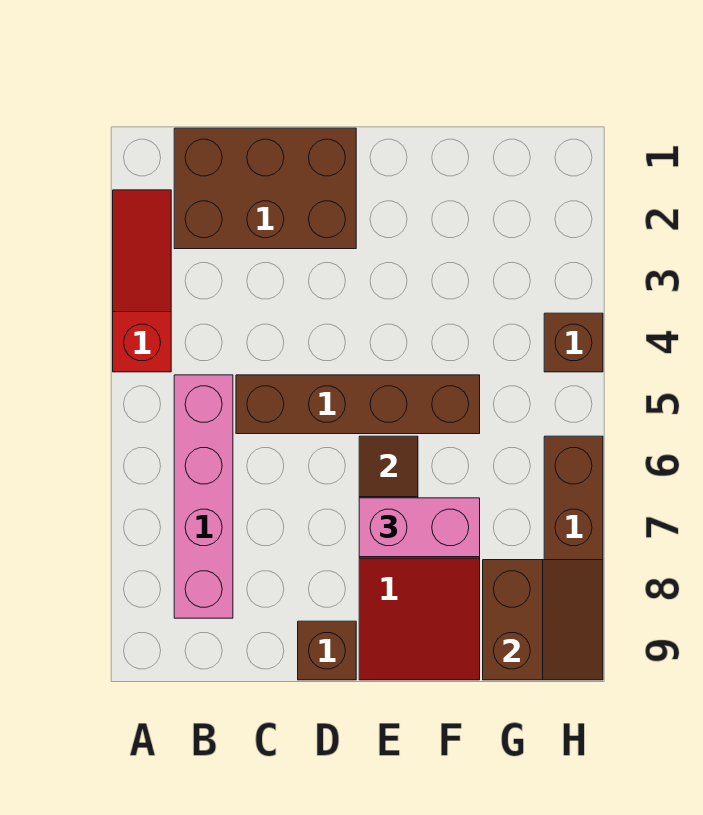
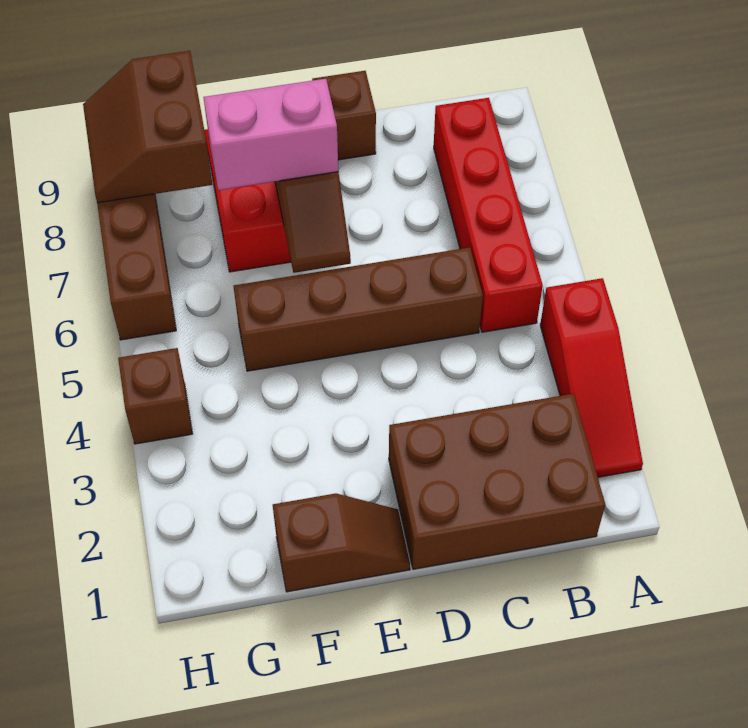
pink brick B5:B8 level 1 -> red brick B5:B8 level 1
none -> brown slope E1:F1 level 1 top F

